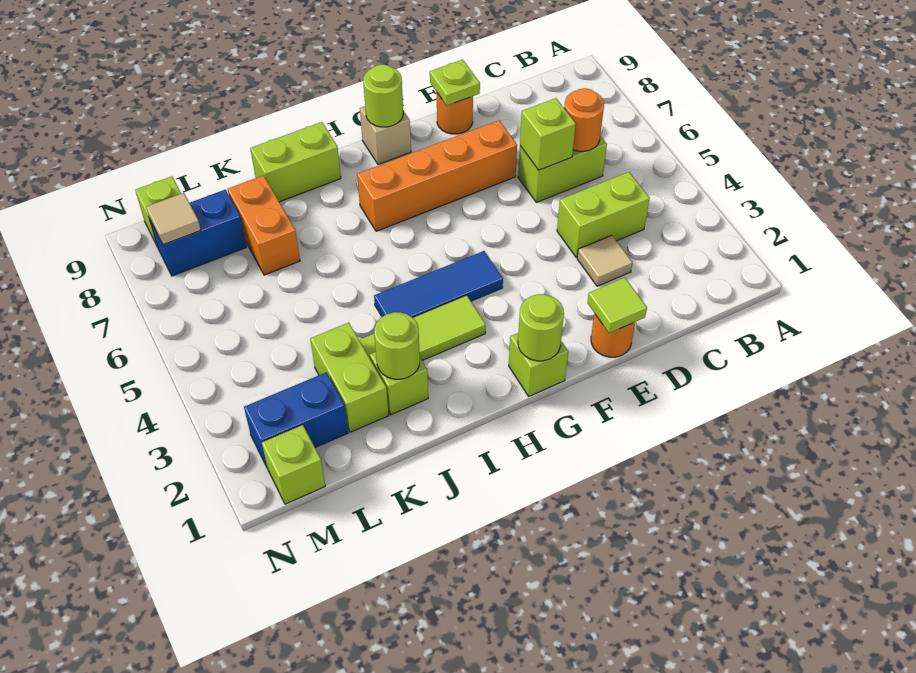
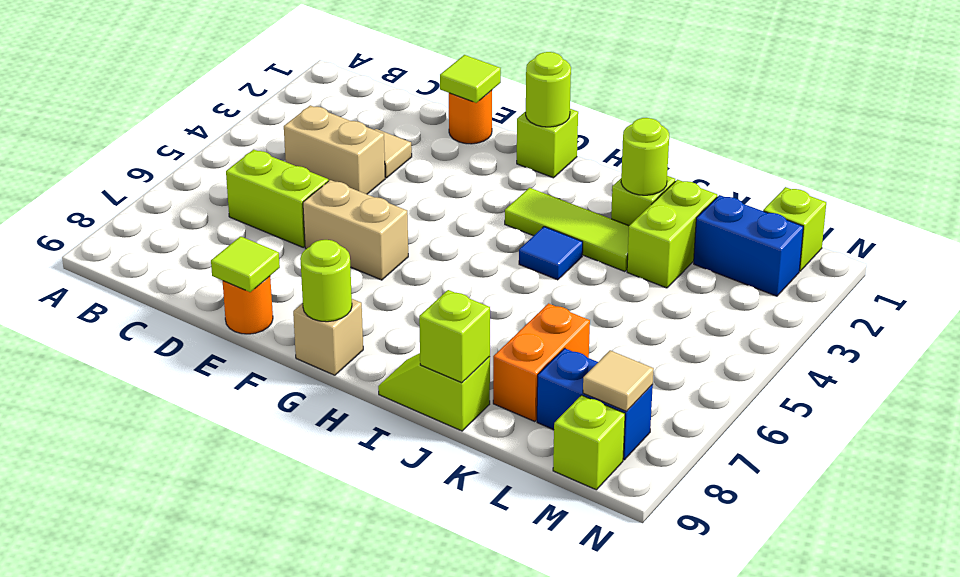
lime brick C4:D4 level 1 -> tan brick C4:D4 level 1
orange round brick C6 level 2 -> none
lime brick D6 level 2 -> lime brick J9 level 2
none -> tan brick E6:F6 level 1
orange brick E7:H7 level 1 -> none
lime plate E9 level 2 -> lime tile E9 level 2
blue tile G4:I4 level 1 -> blue tile I4 level 1
lime brick I9:J9 level 1 -> lime slope I9:J9 level 1 top J

